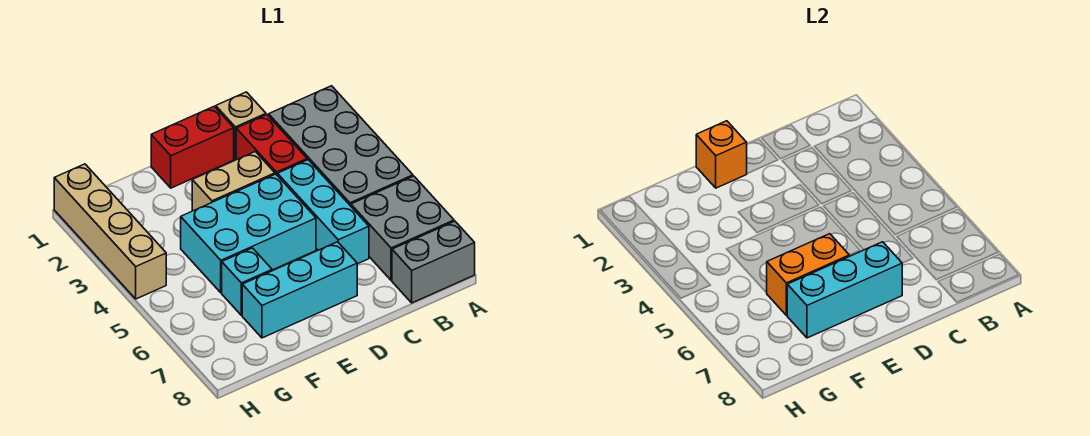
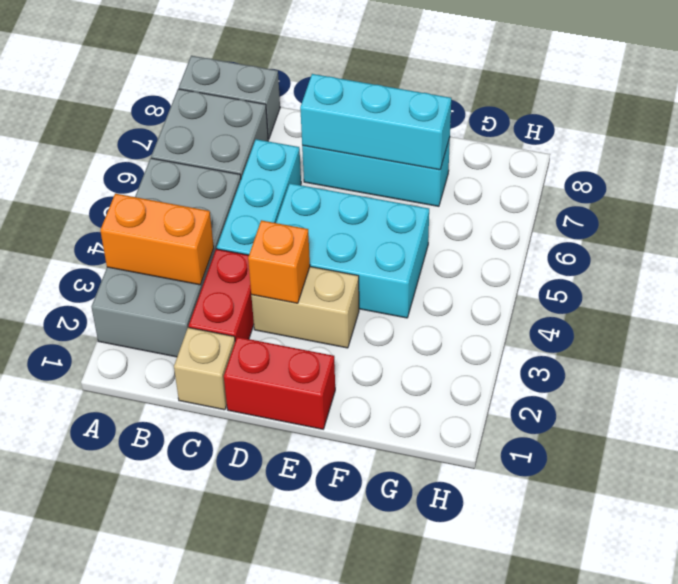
orange brick E1 level 2 -> orange brick D3 level 2
orange brick E6:F6 level 2 -> orange brick A3:B3 level 2
cyan brick F6 level 1 -> none
tan brick H1:H4 level 1 -> none

